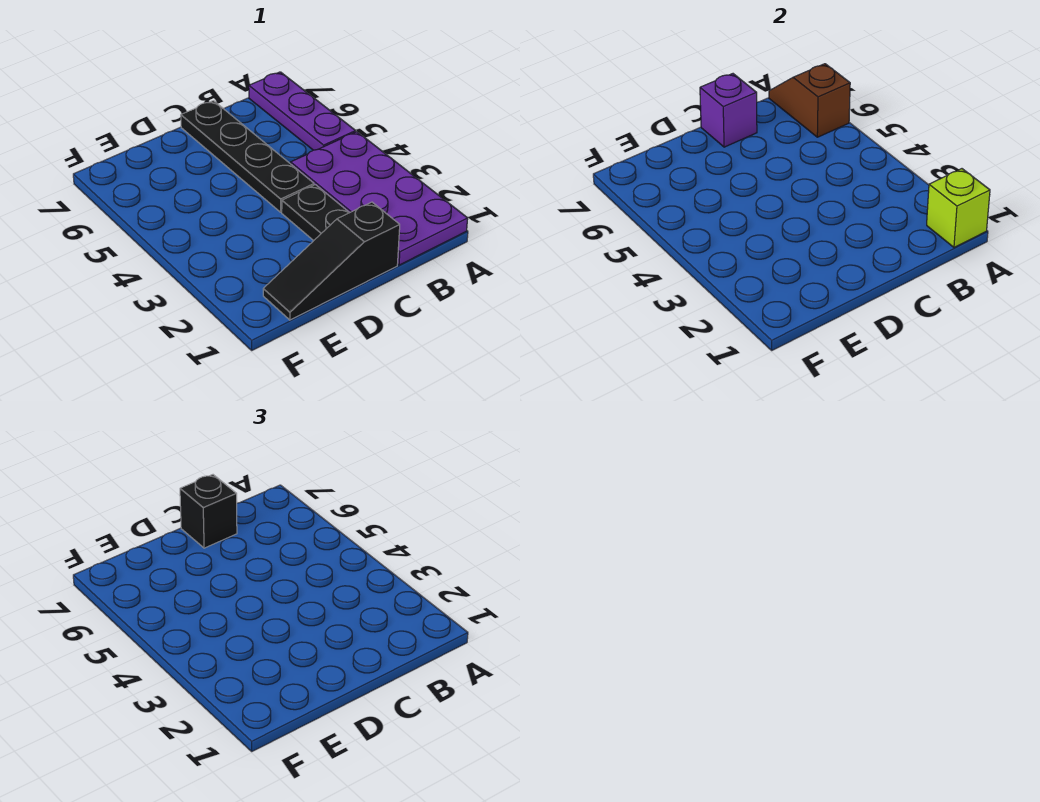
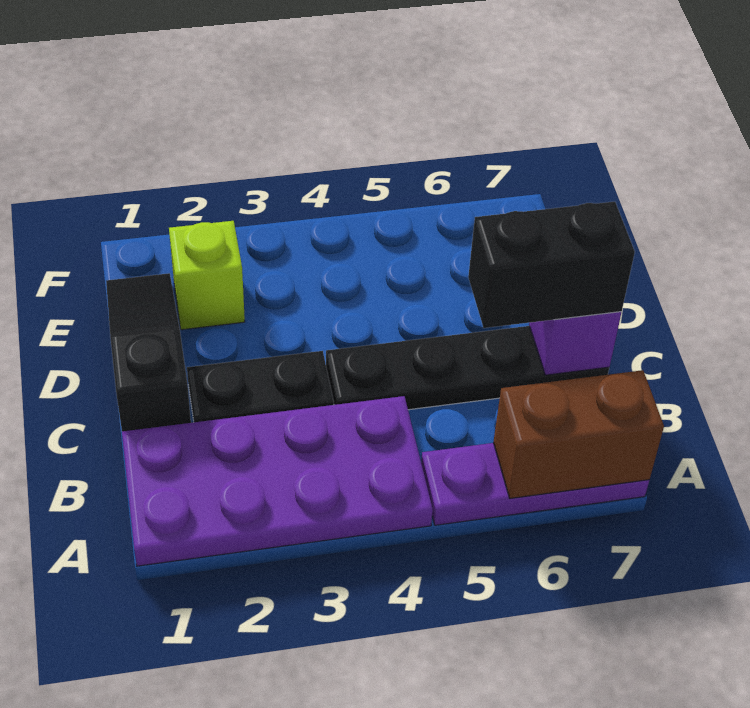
lime brick A1 level 2 -> lime brick E2 level 1
brown slope A6:A7 level 2 top 6 -> brown brick A6:A7 level 2
black brick C7 level 3 -> black brick C6:C7 level 3

